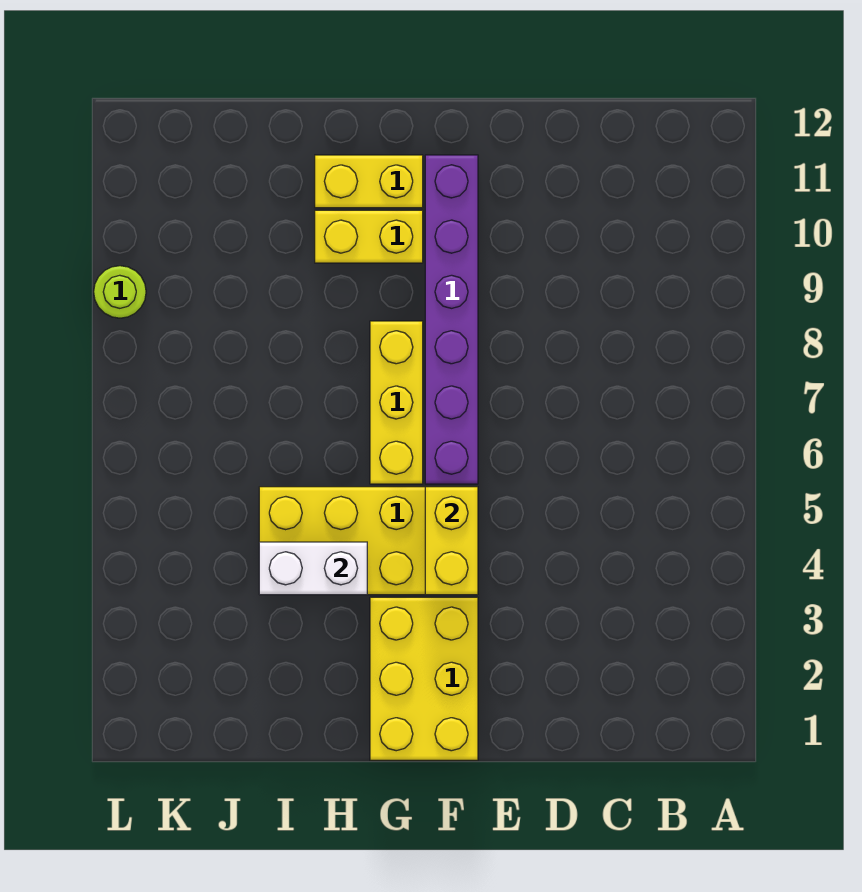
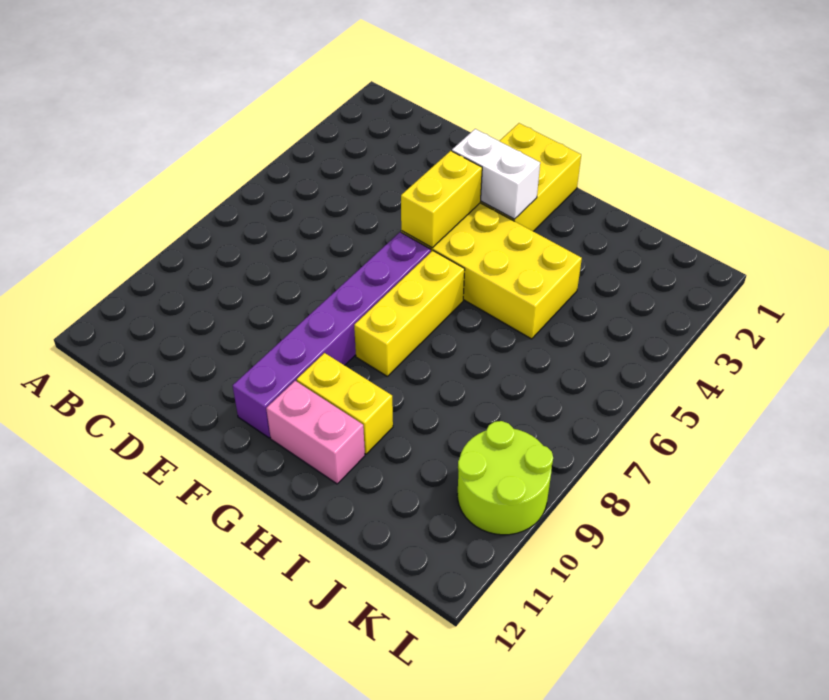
yellow brick G11:H11 level 1 -> pink brick G11:H11 level 1
white brick H4:I4 level 2 -> white brick F3:G3 level 2
lime round brick L9 level 1 -> lime round brick K9:L10 level 1

